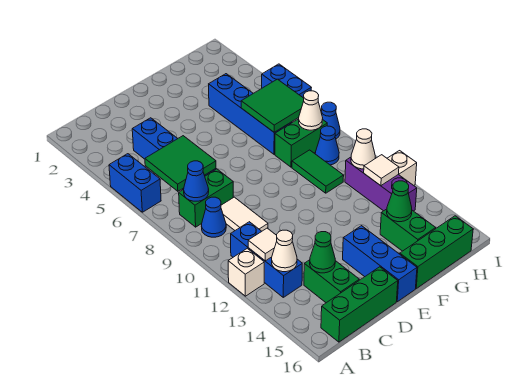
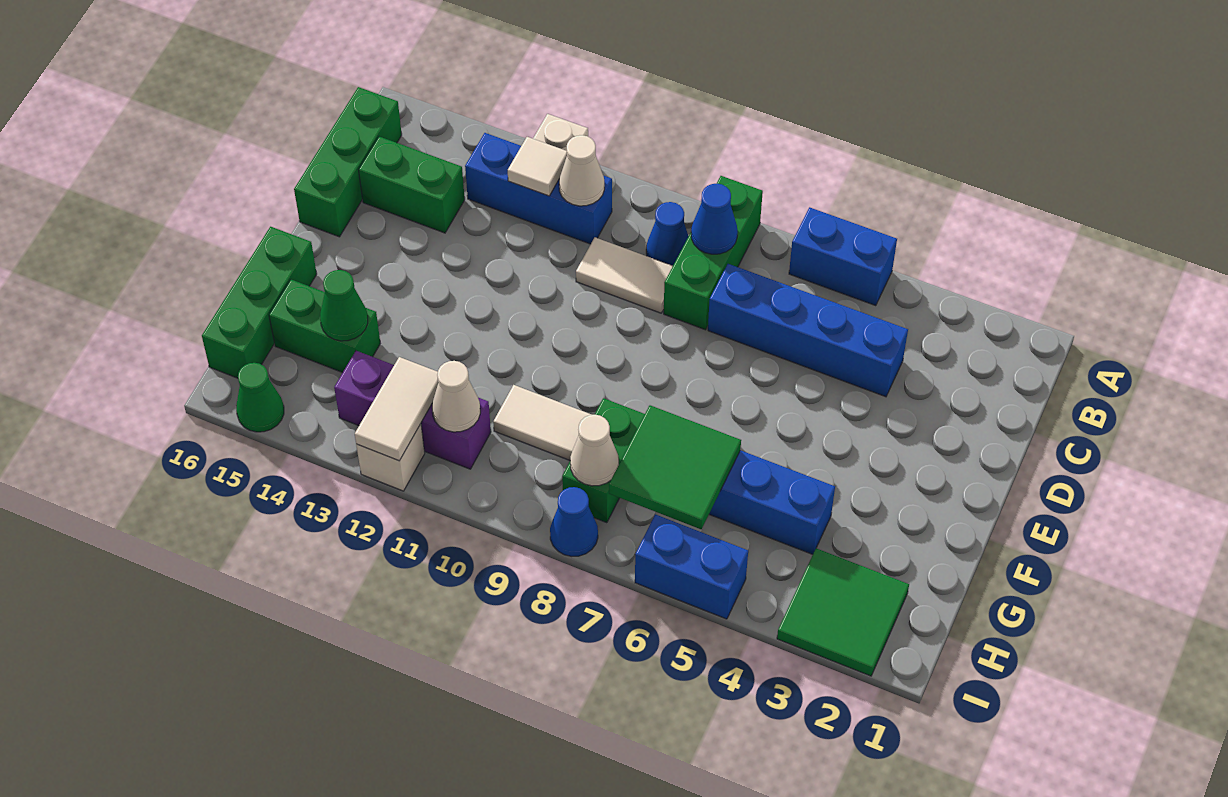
green tile B6:C7 level 2 -> green tile H2:I3 level 1
green brick B8:C8 level 1 -> green brick A8:C8 level 1
white cone B13 level 2 -> white cone B11 level 2
green cone C14 level 2 -> green cone I15 level 1
blue brick E14:E16 level 1 -> none
green tile G9:G10 level 1 -> white tile G9:G10 level 1
blue cone H9 level 1 -> none
white tile H12 level 2 -> white tile H12:I12 level 2

